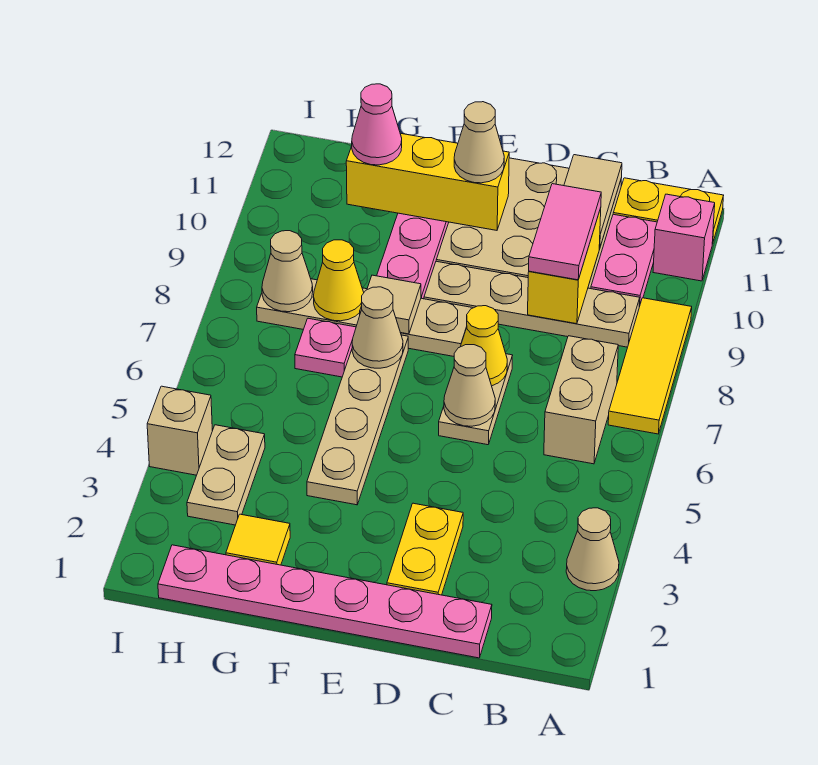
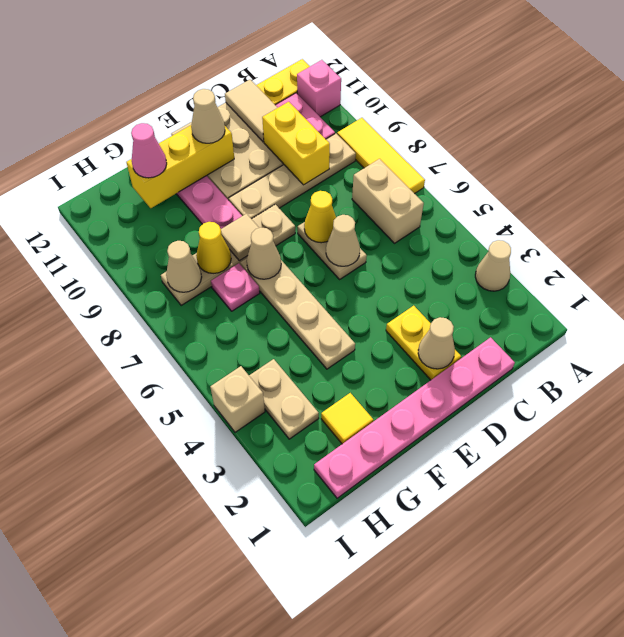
pink tile C9:C10 level 3 -> none
none -> tan cone D2 level 2

